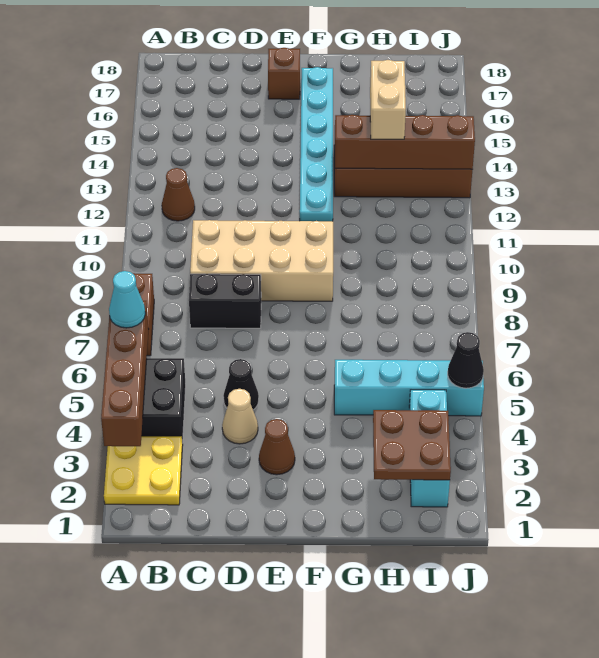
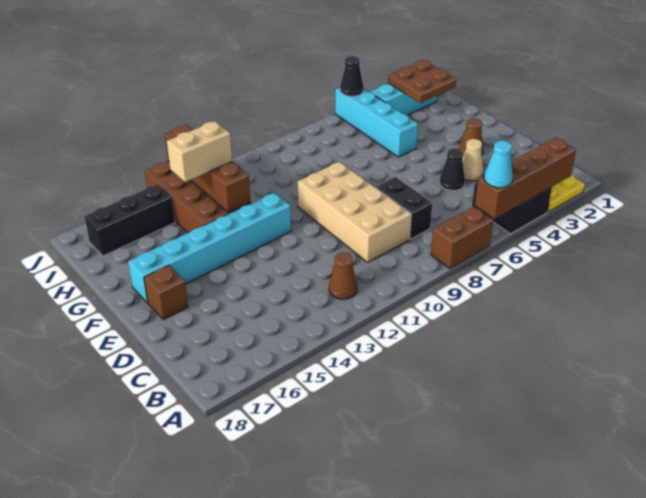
cyan plate F12:F17 level 1 -> cyan brick F12:F17 level 1
none -> black brick I15:I17 level 1

